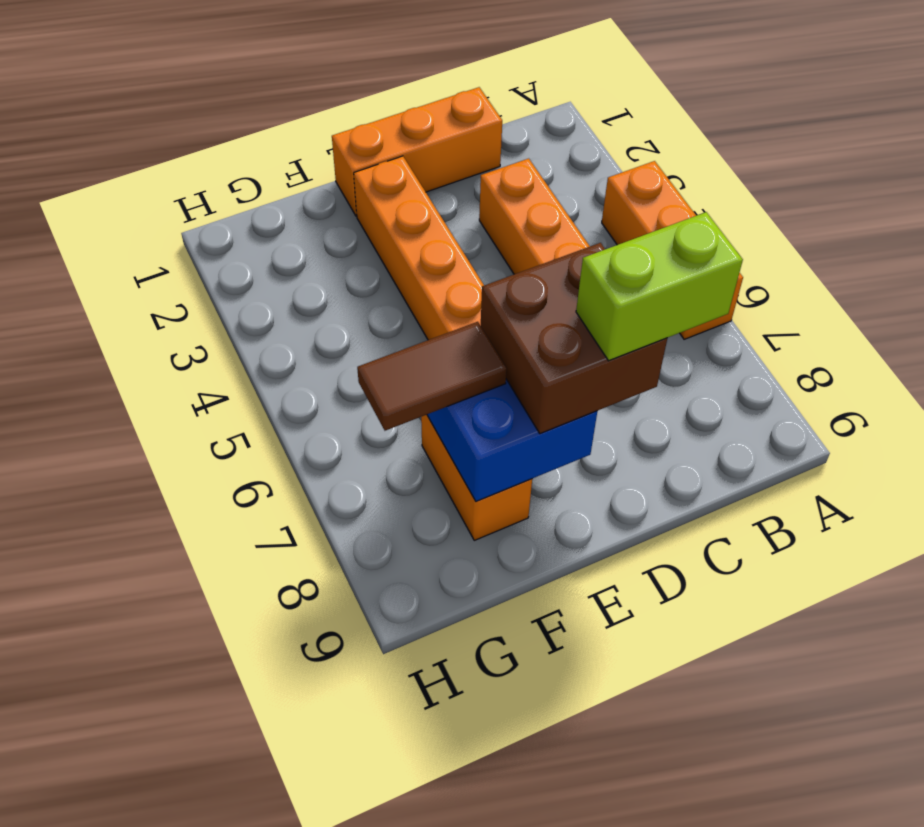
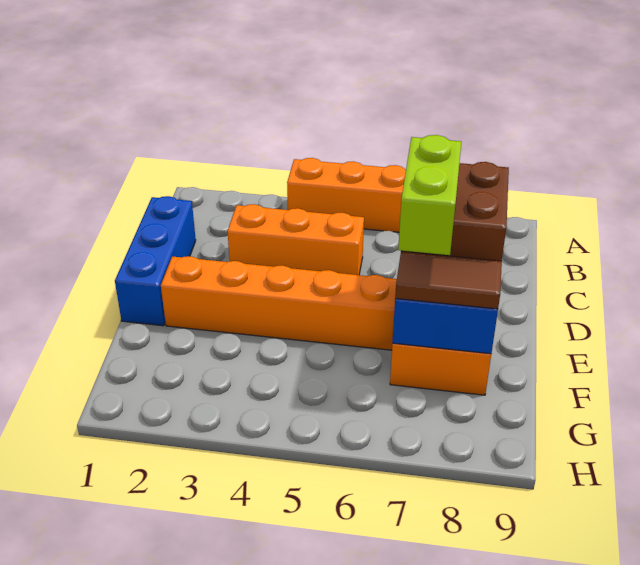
orange brick C1:E1 level 1 -> blue brick C1:E1 level 1
lime brick C8:D8 level 4 -> lime brick E7:F7 level 4
brown tile F7:G7 level 3 -> brown tile F7:F8 level 3

